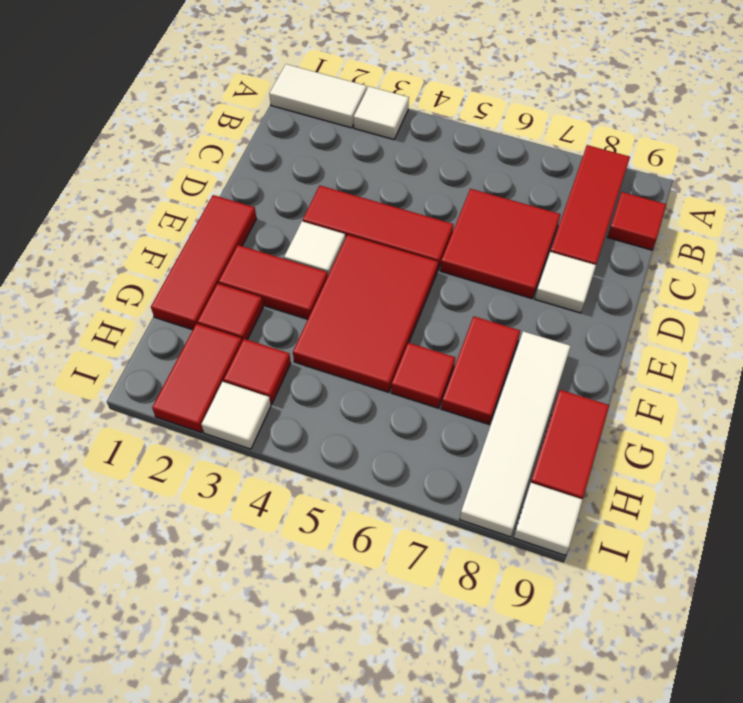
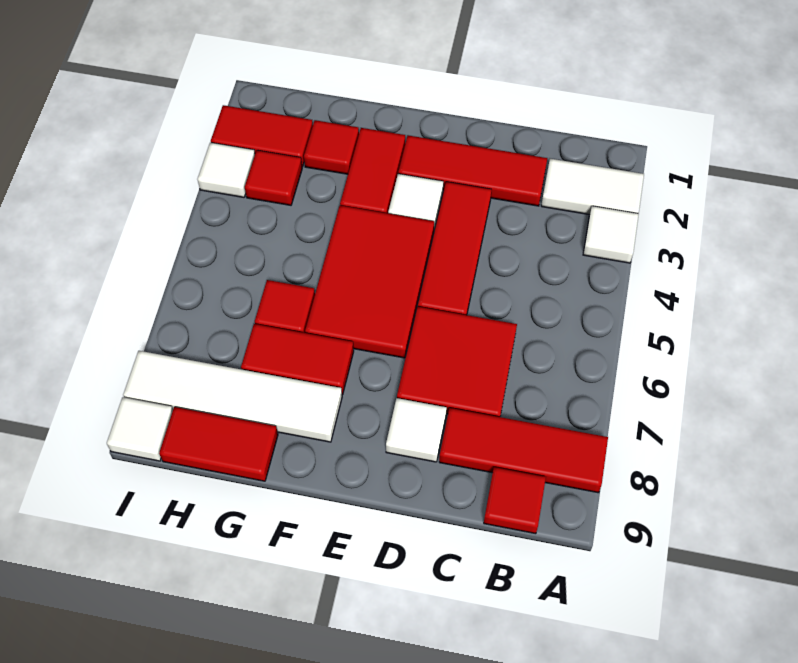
white tile A1:A2 level 1 -> white tile A2:B2 level 1
red tile E1:G1 level 1 -> red tile C2:E2 level 1
red tile E4:G5 level 1 -> red tile E4:F6 level 1

